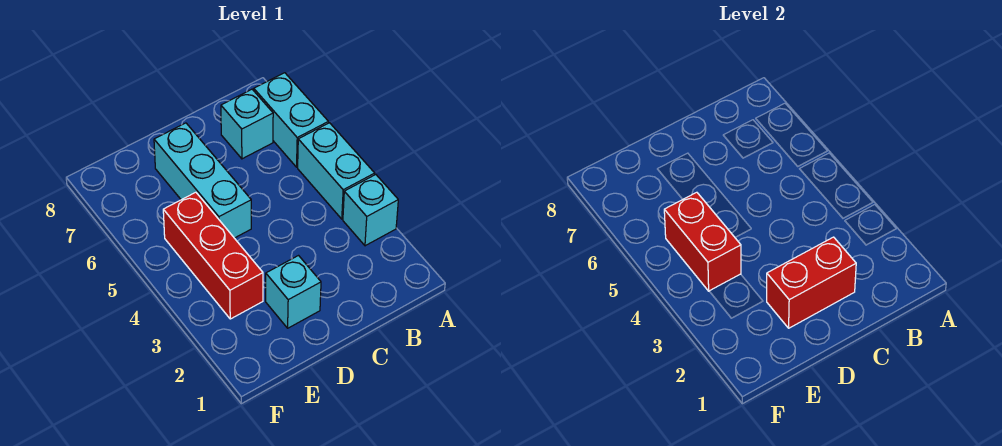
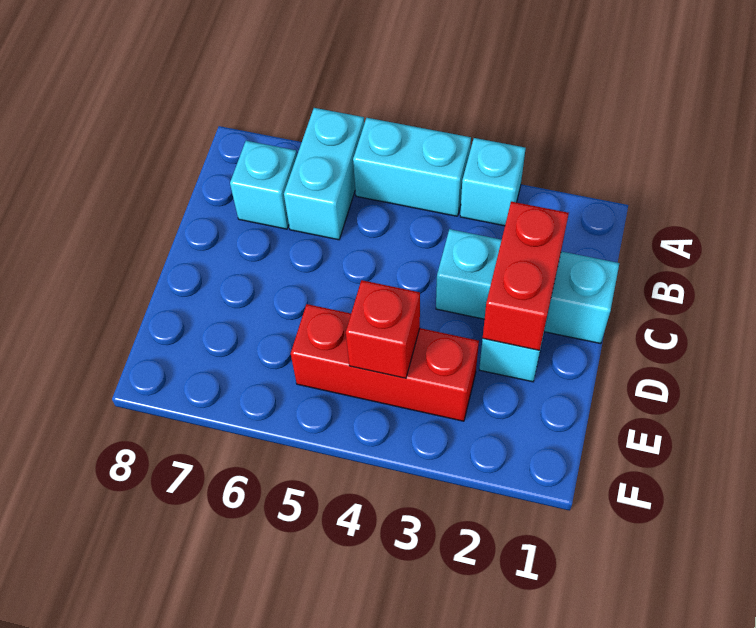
cyan brick A6:A7 level 1 -> cyan brick A6:B6 level 1
cyan brick D5:D7 level 1 -> cyan brick C1:C3 level 1
red brick E4:E5 level 2 -> red brick E4 level 2

